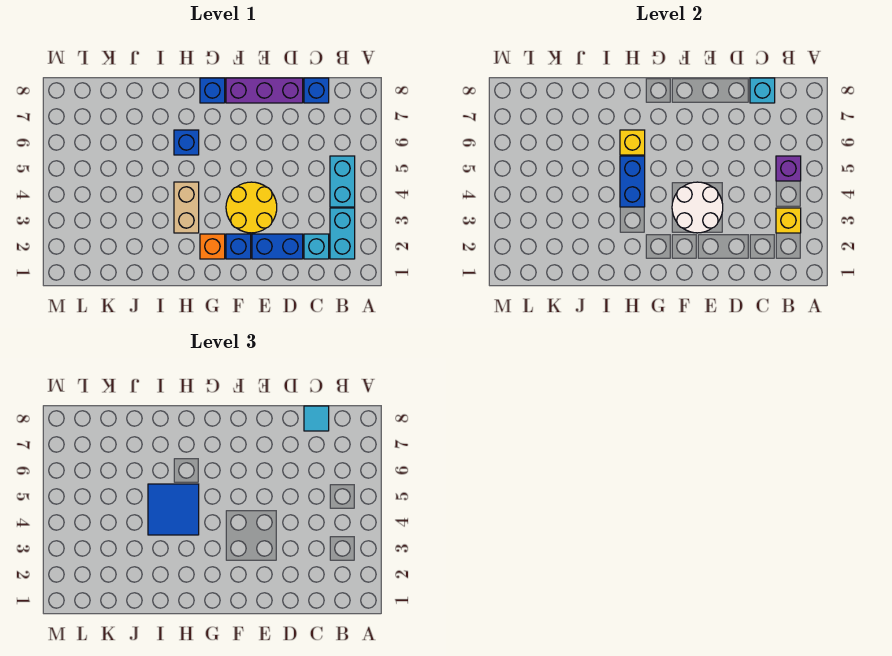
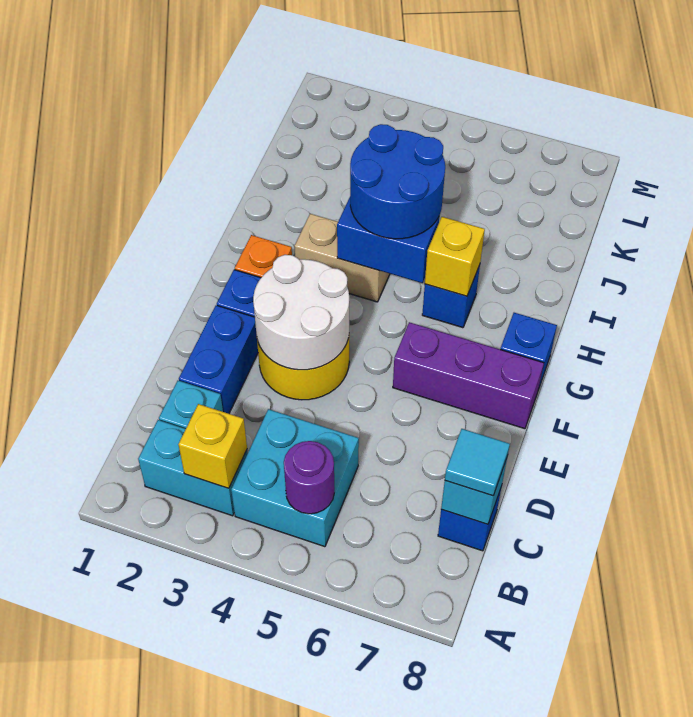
cyan brick B4:B5 level 1 -> cyan brick B4:C5 level 1
purple brick B5 level 2 -> purple round brick B5 level 2
purple brick D8:F8 level 1 -> purple brick F6:F8 level 1
blue tile H4:I5 level 3 -> blue round brick H4:I5 level 3

